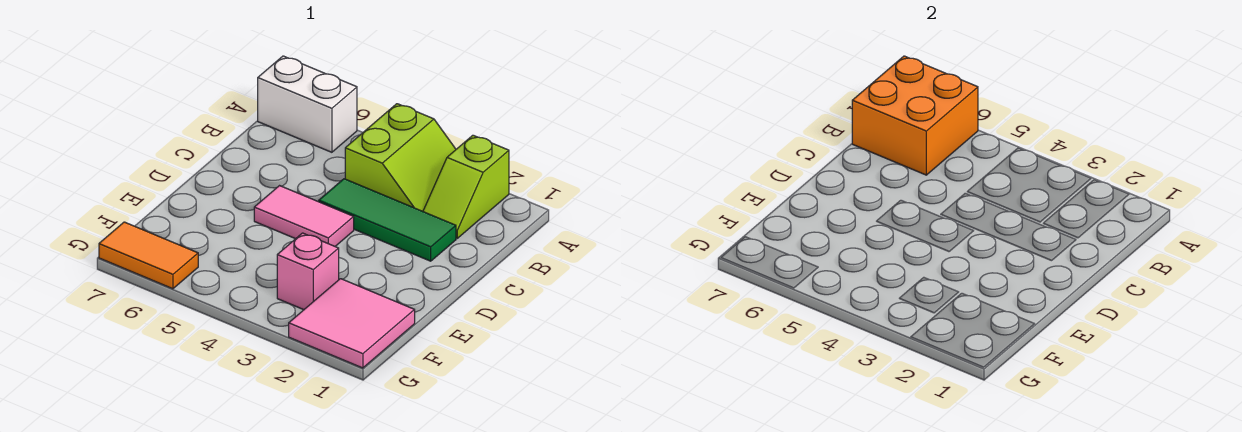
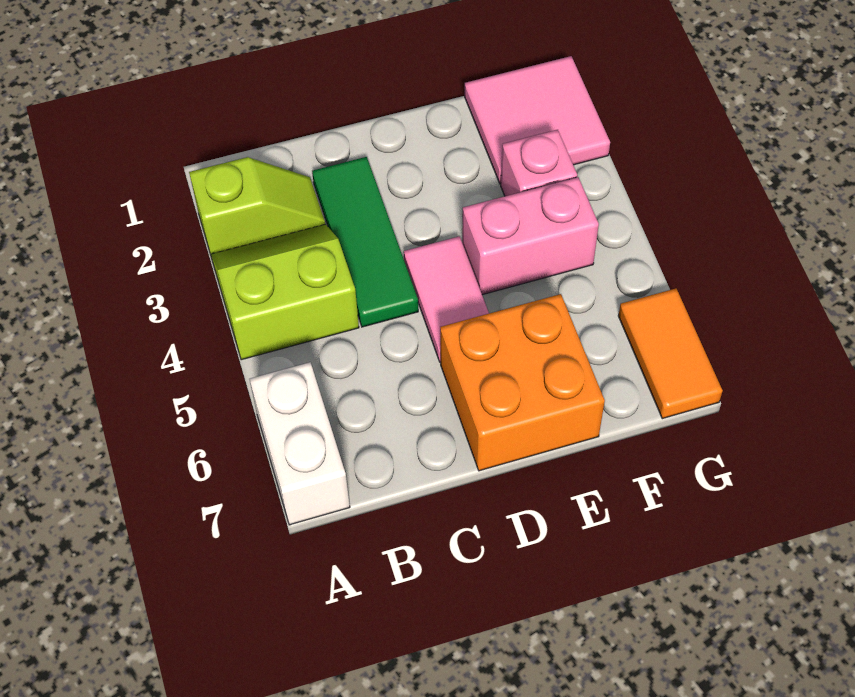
orange brick A6:B7 level 2 -> orange brick D6:E7 level 1
none -> pink brick E4:F4 level 1

